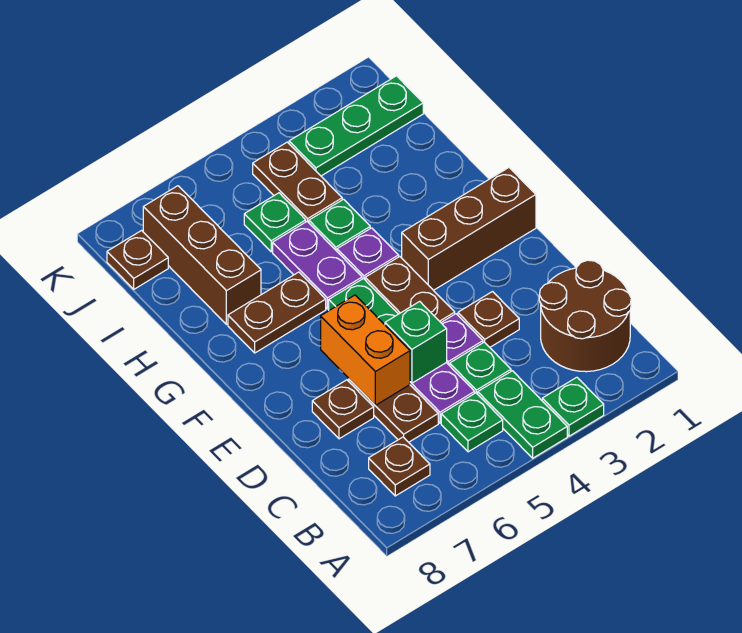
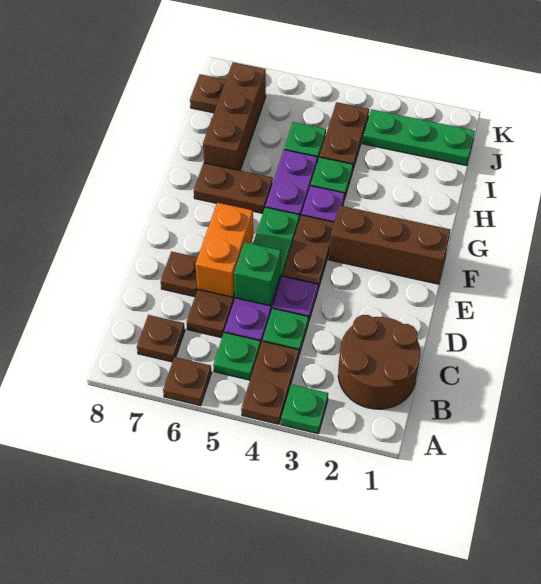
green plate A4:B4 level 1 -> brown plate A4:B4 level 1
brown plate D3 level 1 -> brown plate A6 level 1

